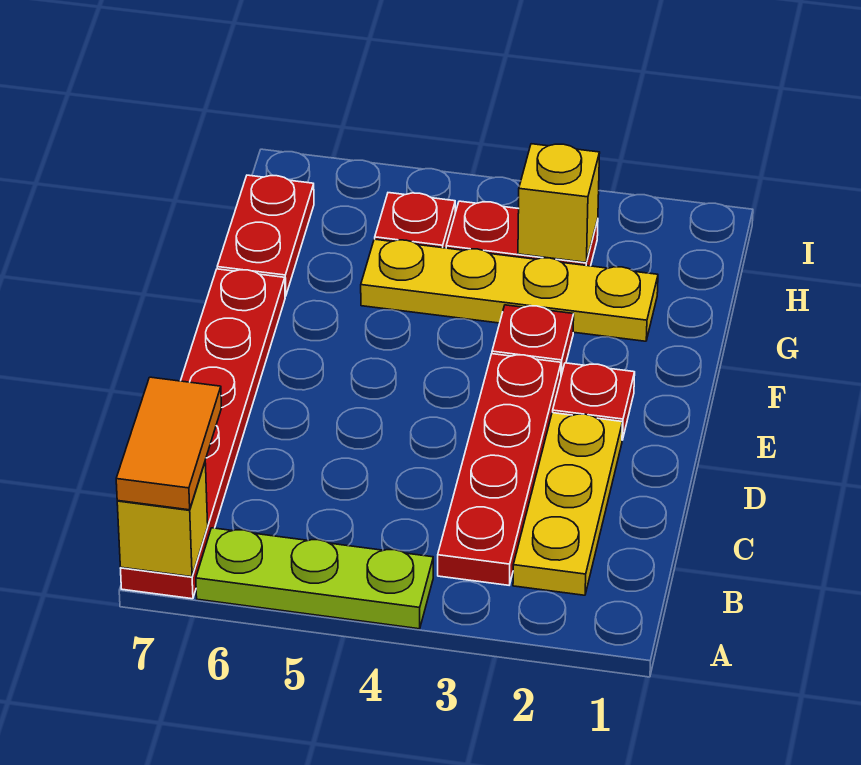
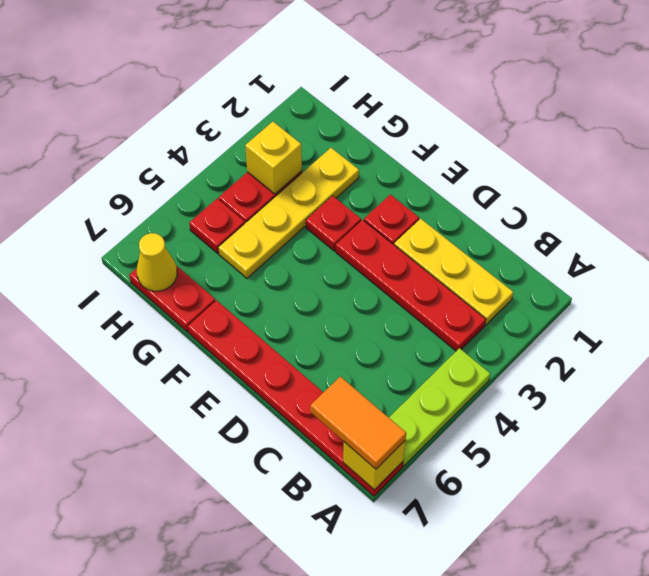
none -> yellow cone H7 level 2

